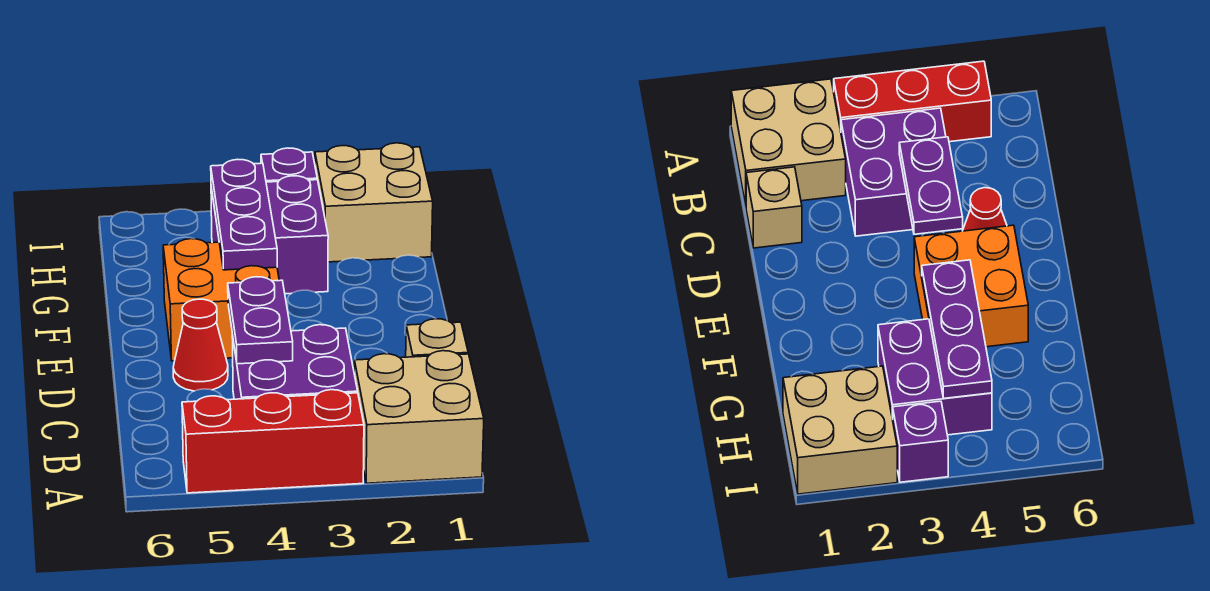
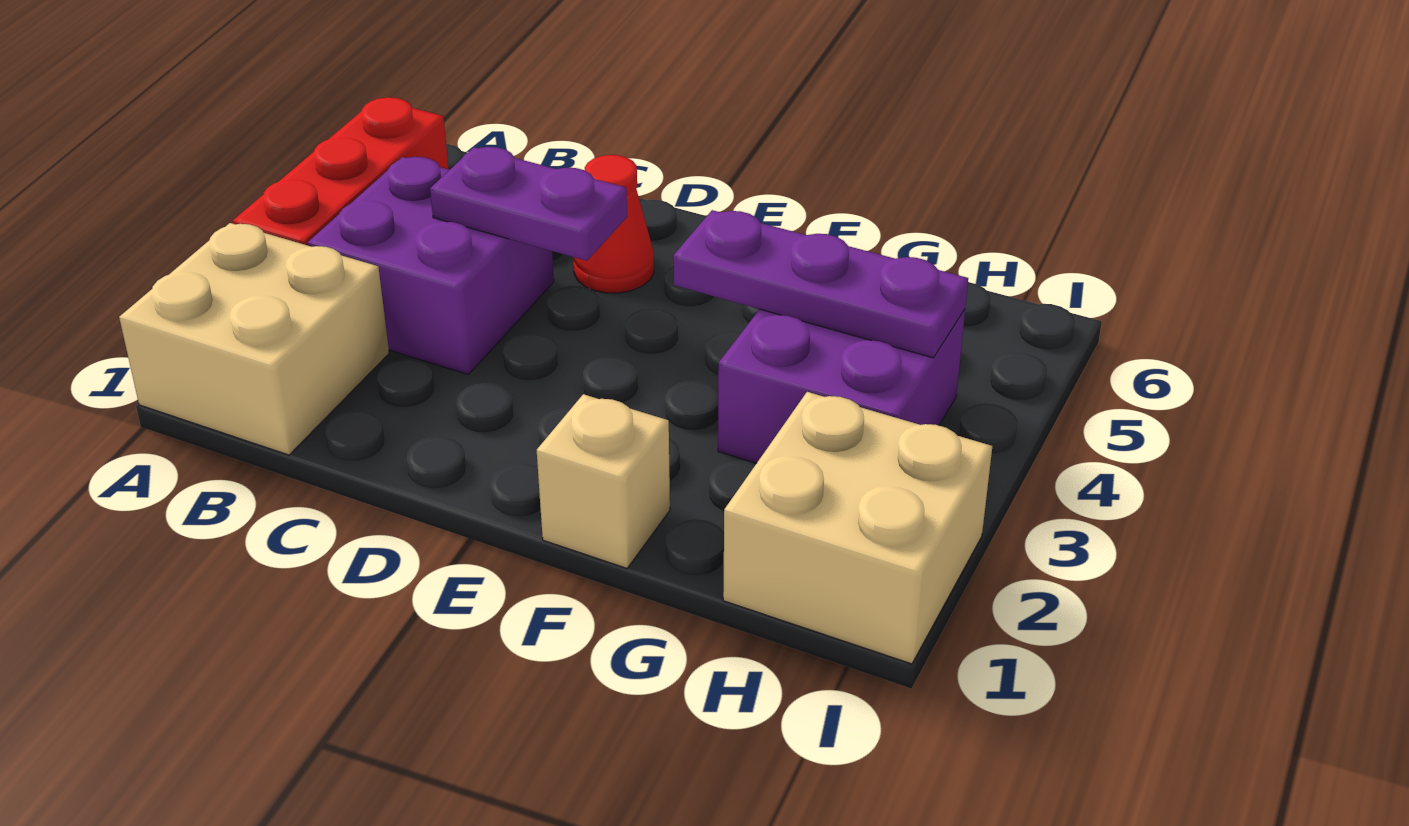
tan brick C1 level 1 -> tan brick F1 level 1
orange brick E4:F5 level 1 -> none
purple brick I3 level 1 -> none

